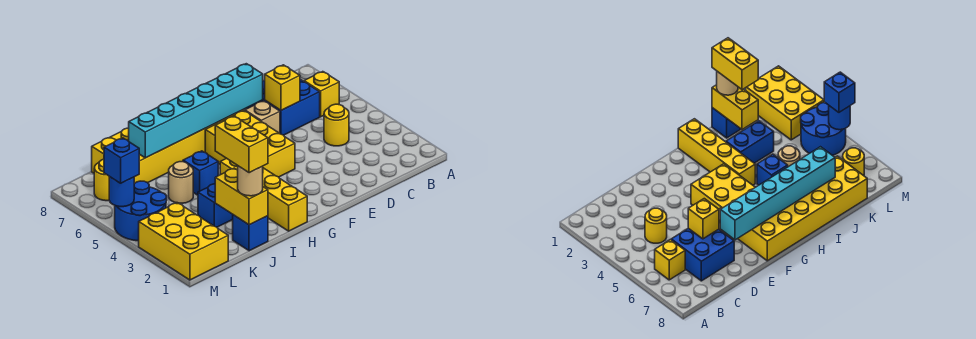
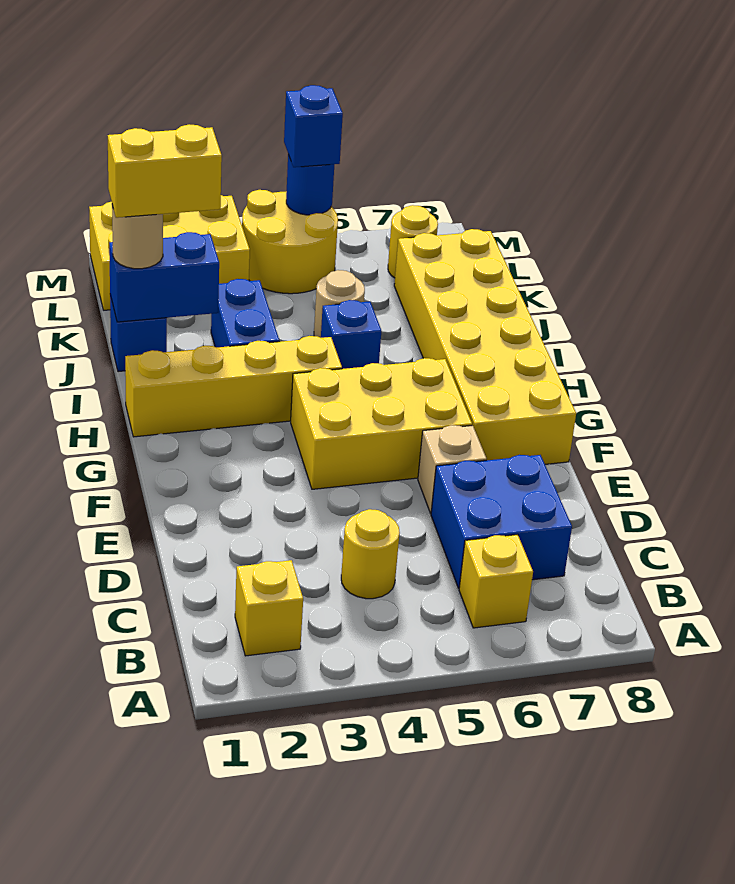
yellow brick D6 level 2 -> yellow brick B2 level 1
cyan brick E7:J7 level 2 -> none
yellow brick J1:J2 level 2 -> blue brick J1:J2 level 2
blue round brick L4:M5 level 1 -> yellow round brick L4:M5 level 1

